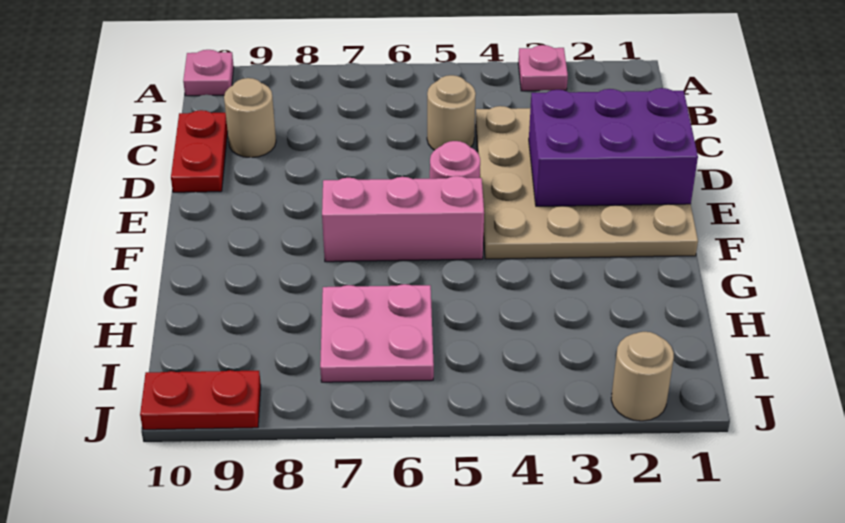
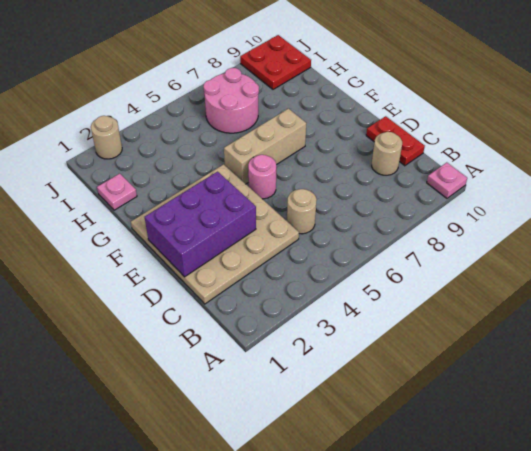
pink plate A3 level 1 -> pink plate H1 level 1
pink brick F5:F7 level 1 -> tan brick F5:F7 level 1
pink plate H6:I7 level 1 -> pink round brick H6:I7 level 1
red plate J9:J10 level 1 -> red plate I9:J10 level 1

